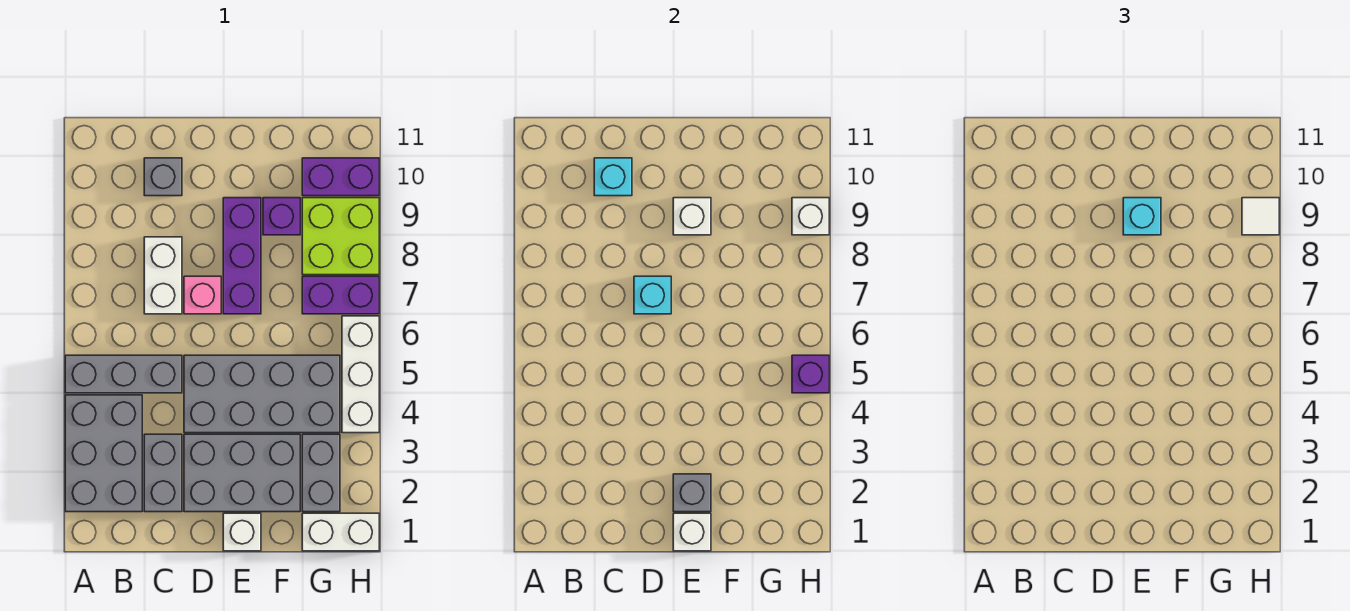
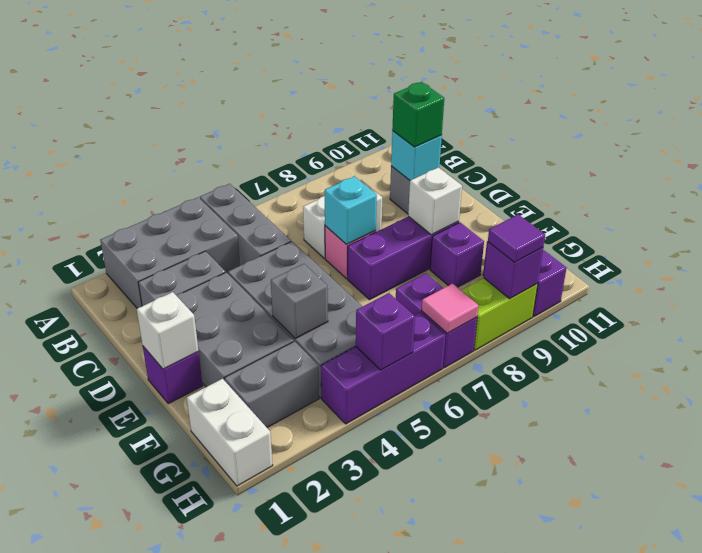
none -> green brick C10 level 3
white brick E1 level 1 -> purple brick E1 level 1
grey brick E2 level 2 -> grey brick F4 level 2
cyan brick E9 level 3 -> none
lime brick G8:H9 level 1 -> lime brick H8:H9 level 1
white brick H4:H6 level 1 -> purple brick H4:H6 level 1
none -> pink tile H7 level 2
white brick H9 level 2 -> purple brick H9 level 2
white tile H9 level 3 -> purple tile H9 level 3

